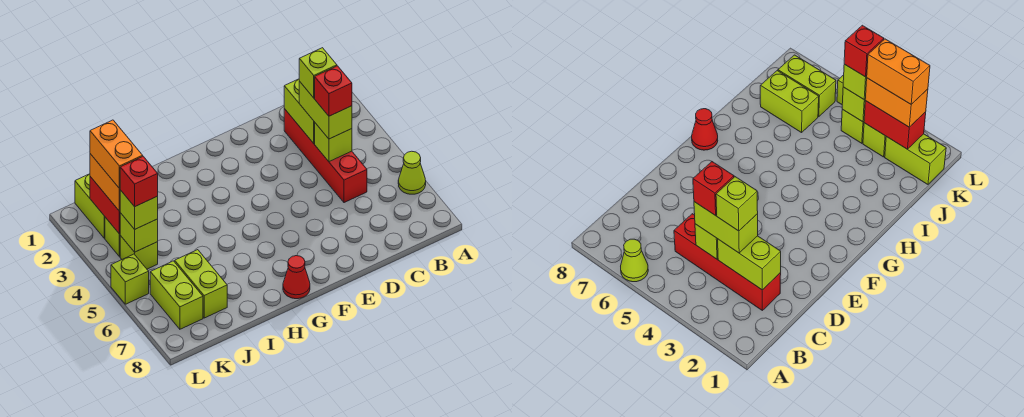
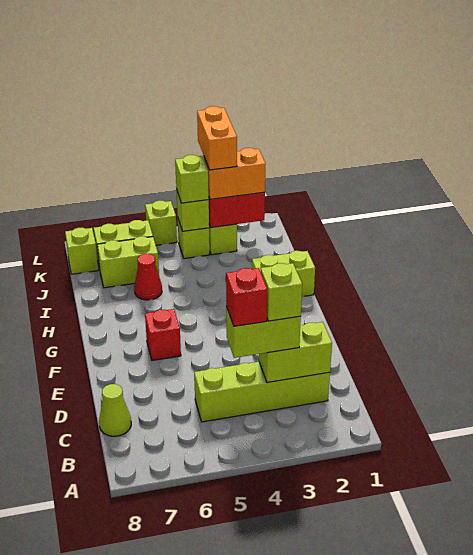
lime cone A6 level 1 -> lime cone C8 level 1
red brick C2:C5 level 1 -> lime brick C2:C5 level 1
lime brick C4 level 2 -> lime brick K8 level 1
red cone G8 level 1 -> red cone I6 level 1
lime brick K1:K2 level 1 -> lime brick H1:H2 level 1
orange brick K2:K3 level 4 -> orange brick K3:L3 level 4
red brick K4 level 4 -> red brick F6 level 1

